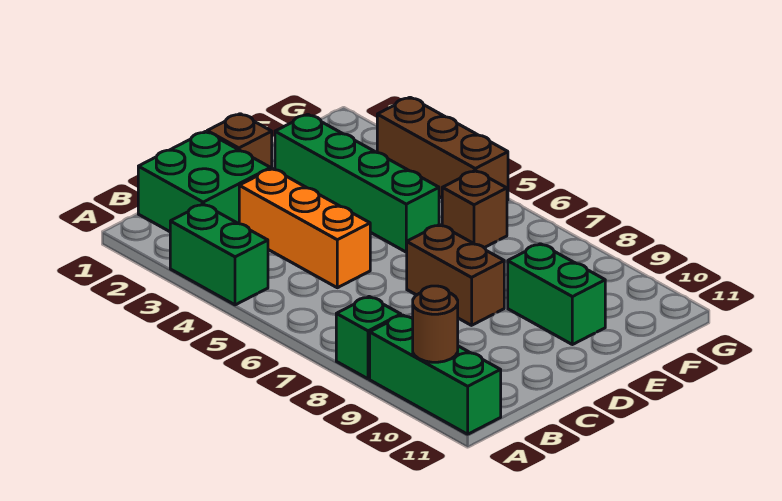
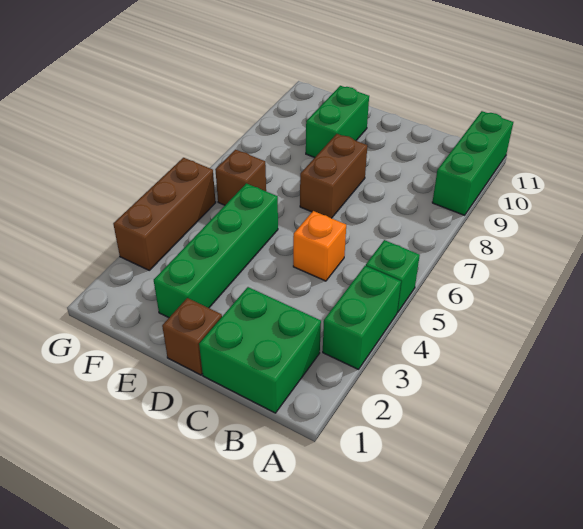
green brick A8 level 1 -> green brick A5 level 1
brown round brick A10 level 2 -> none
orange brick C3:C5 level 1 -> orange brick C5 level 1

